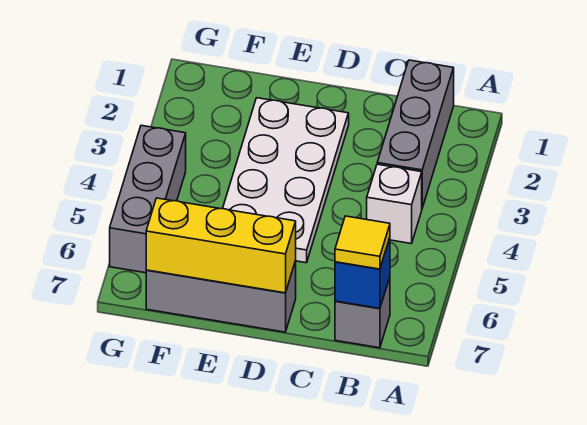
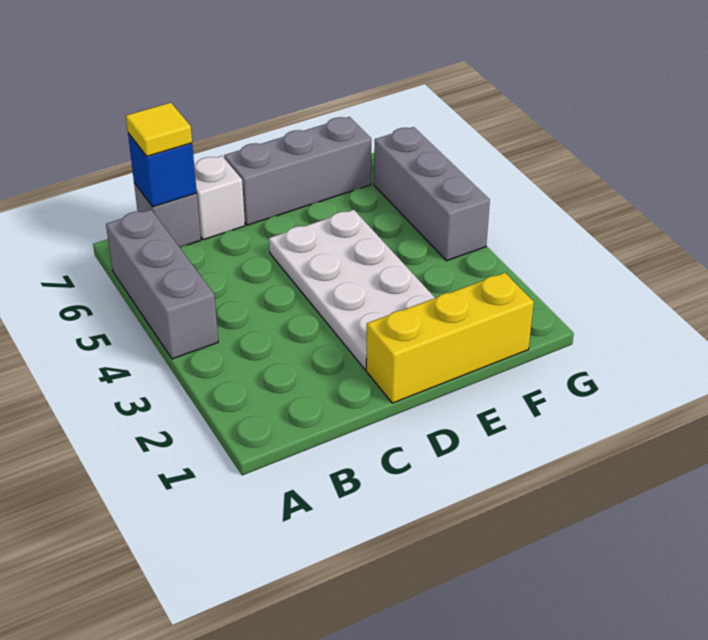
grey brick B1:B3 level 1 -> grey brick A4:A6 level 1
white brick B4 level 1 -> white brick C7 level 1
yellow brick D7:F7 level 2 -> yellow brick D1:F1 level 1

